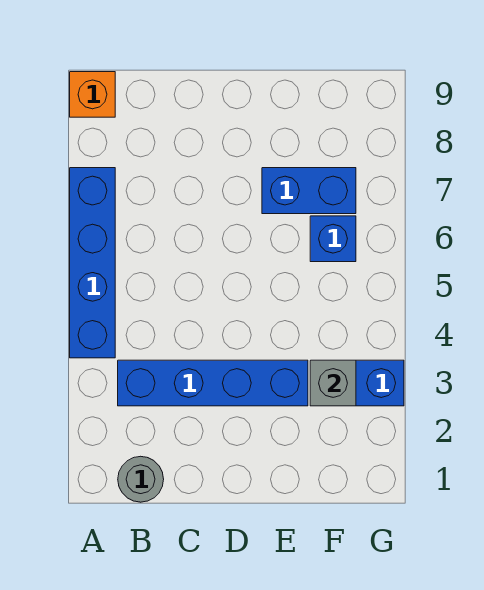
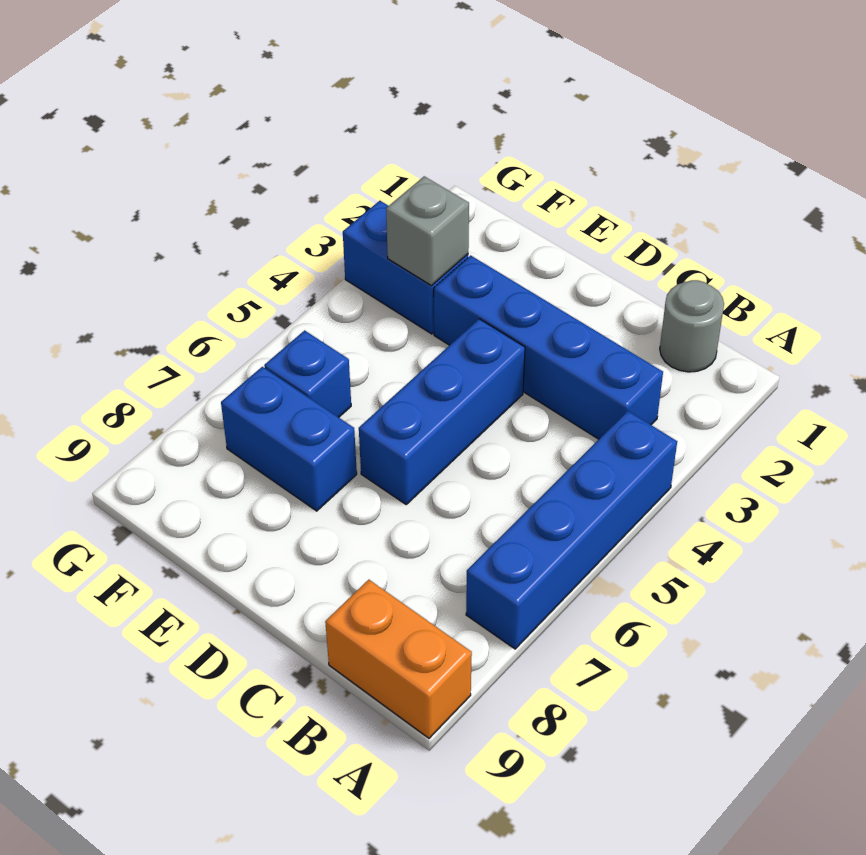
orange brick A9 level 1 -> orange brick A9:B9 level 1
none -> blue brick D4:D6 level 1

